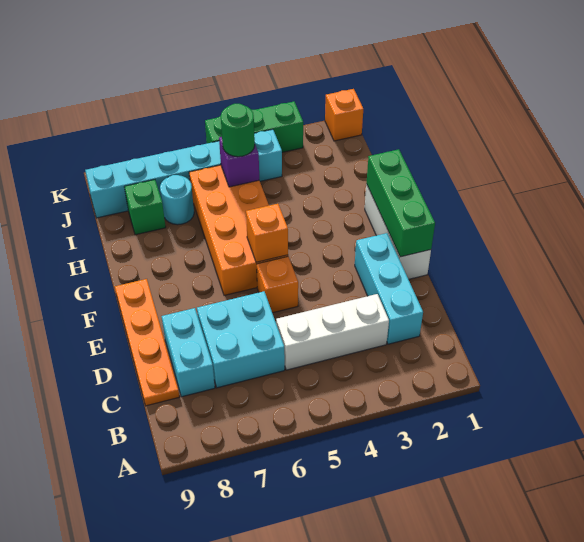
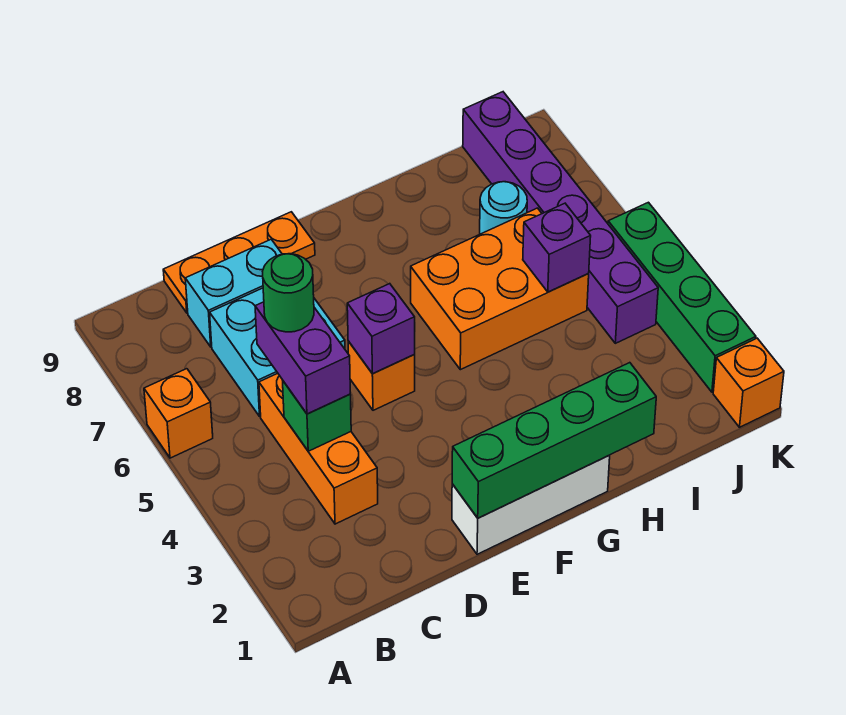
cyan brick C2:E2 level 1 -> none
white brick C3:C5 level 1 -> orange brick C3:C5 level 1
none -> purple brick C4:C5 level 3
orange plate C9:F9 level 1 -> orange plate C9:E9 level 1
green brick E1:G1 level 2 -> green brick E1:H1 level 2
none -> purple brick E5 level 2
orange brick F5:I6 level 1 -> orange brick G5:I6 level 1
orange brick F5 level 2 -> orange brick A6 level 1
green round brick I5 level 3 -> green round brick C5 level 4
green brick I8 level 1 -> green brick C4 level 2
cyan brick J4:J9 level 1 -> purple brick J4:J9 level 1
green brick K3:K5 level 1 -> green brick K2:K5 level 1

